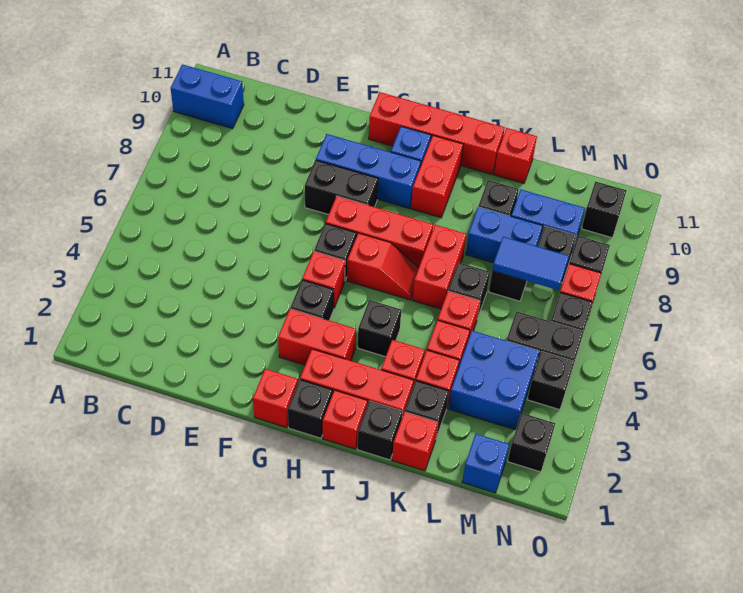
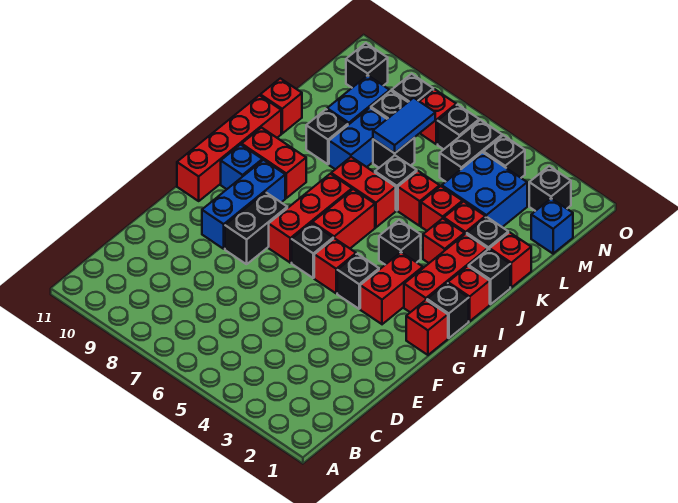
blue brick A10:B10 level 1 -> none
red slope H6:I6 level 1 top H -> red brick H6:I6 level 1

